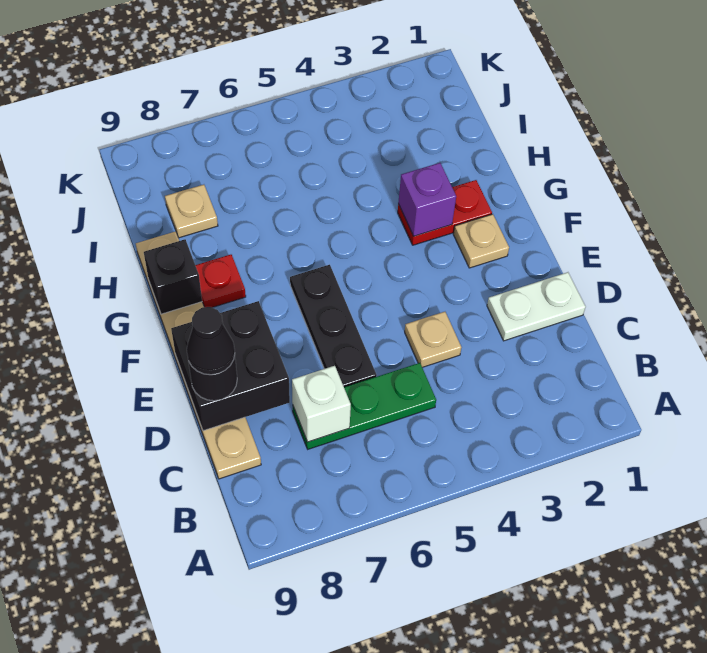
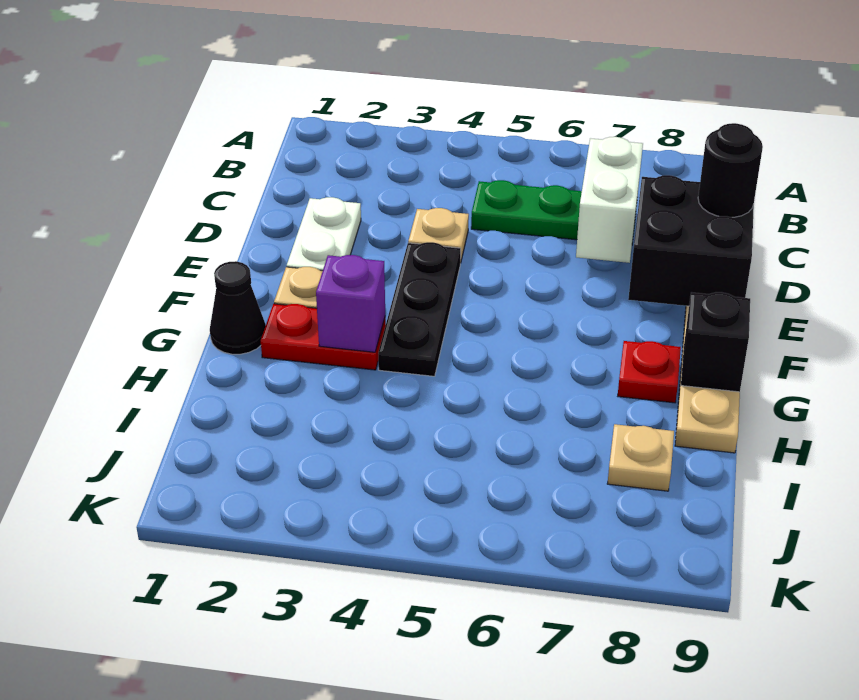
white brick C7 level 2 -> white brick C7:D7 level 2
white plate D1:D2 level 1 -> white plate D2:E2 level 1
black plate D6:F6 level 1 -> black plate E4:G4 level 1
black cone D9 level 4 -> black cone G1 level 1

